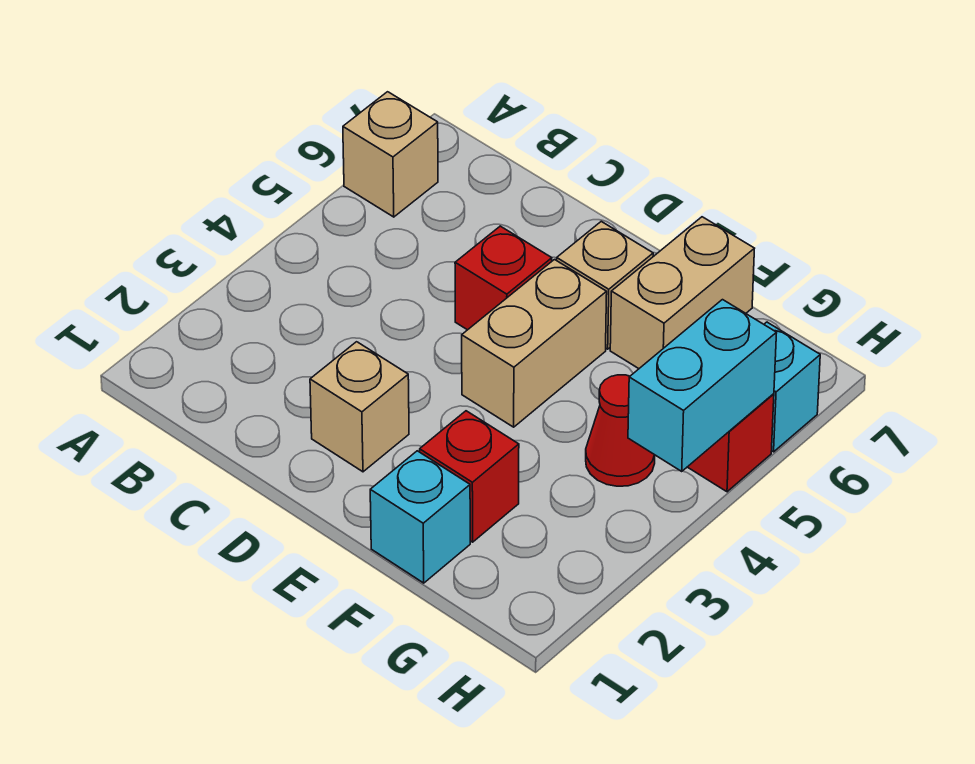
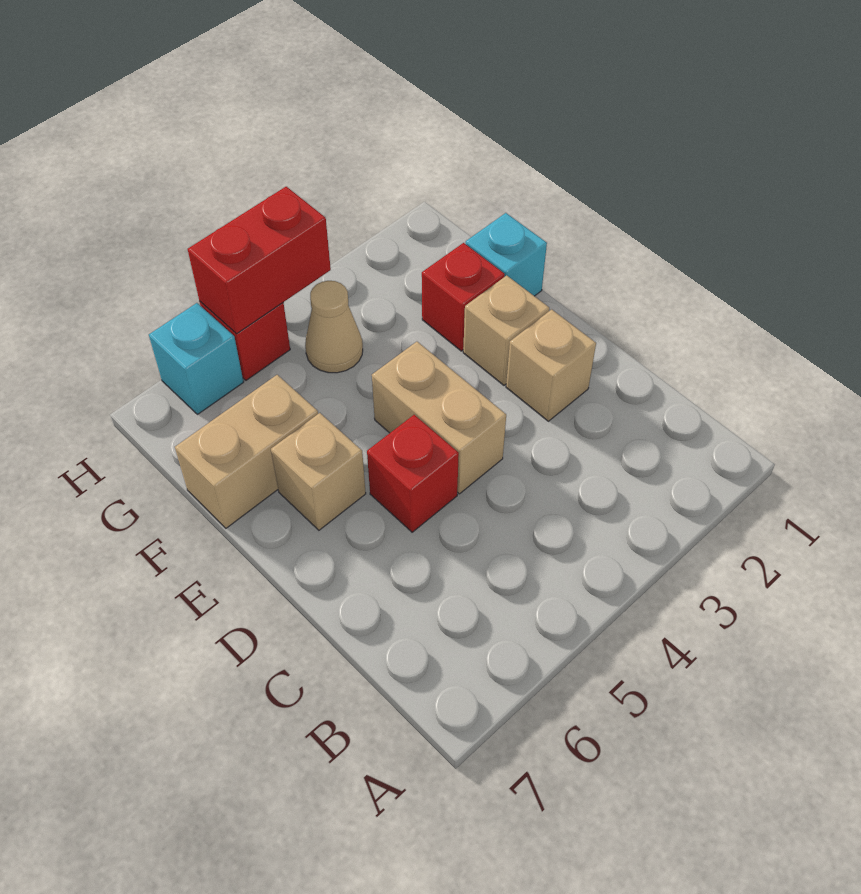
tan brick A6 level 1 -> tan brick E2 level 1
tan brick E4:E5 level 1 -> tan brick D4:E4 level 1
red cone G4 level 1 -> tan cone G4 level 1
cyan brick H4:H5 level 2 -> red brick H4:H5 level 2

